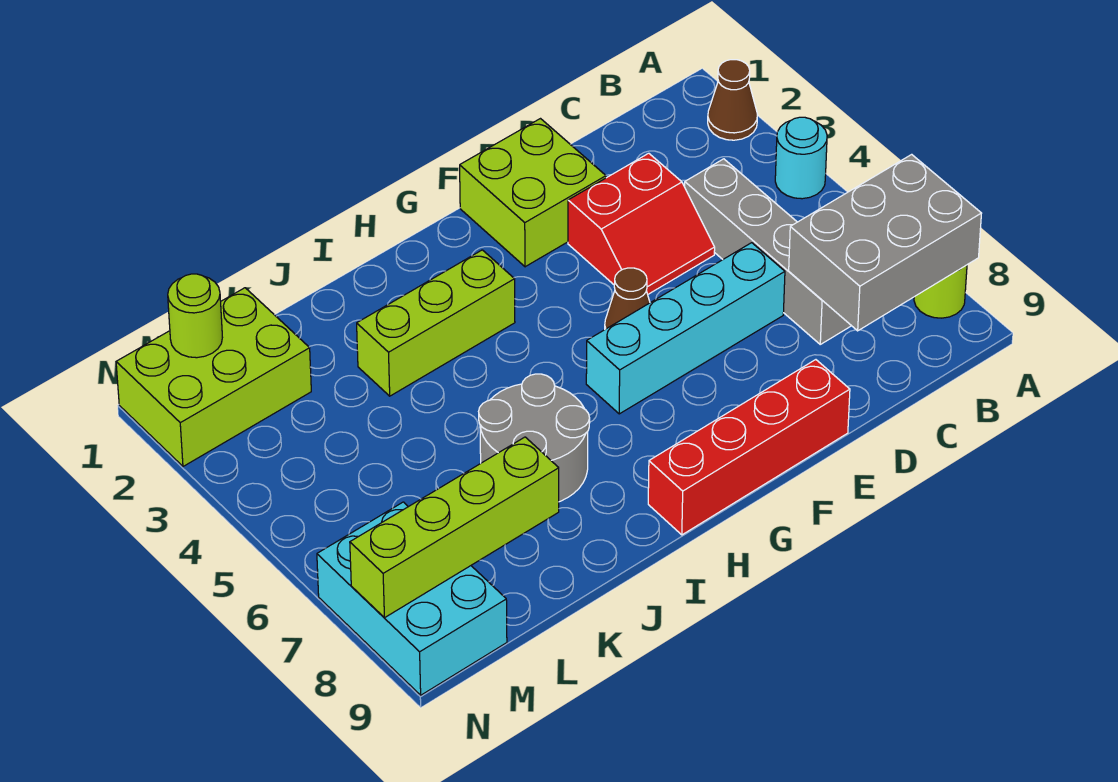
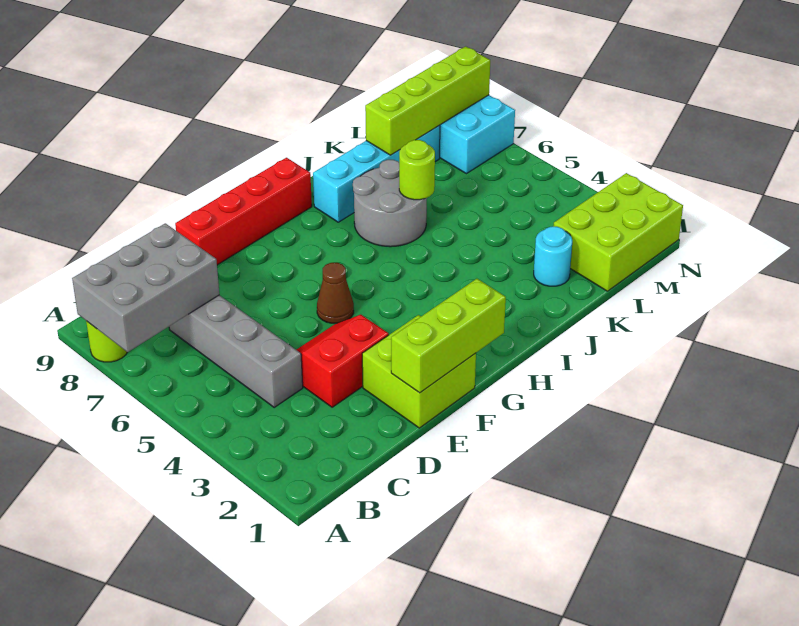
brown cone A2 level 1 -> none
cyan round brick A4 level 1 -> cyan round brick K2 level 1
cyan brick D6:G6 level 1 -> cyan brick I8:L8 level 1
lime brick H3:J3 level 1 -> lime brick E1:G1 level 2
lime round brick M1 level 2 -> lime round brick J6 level 2

